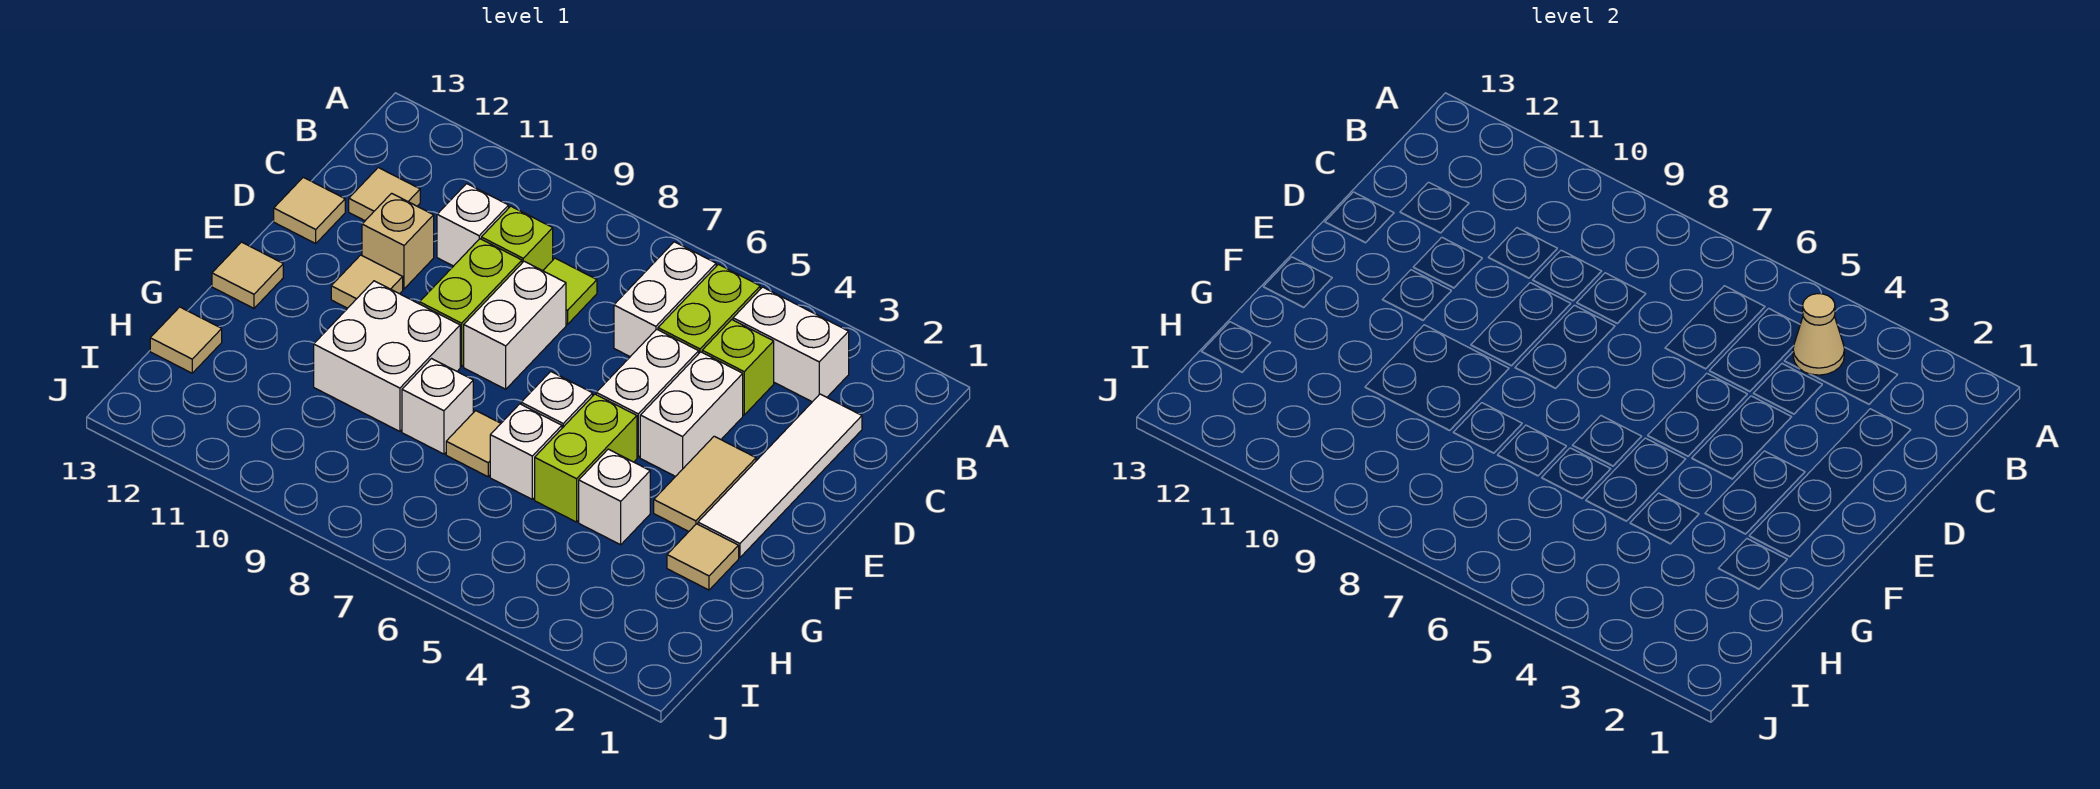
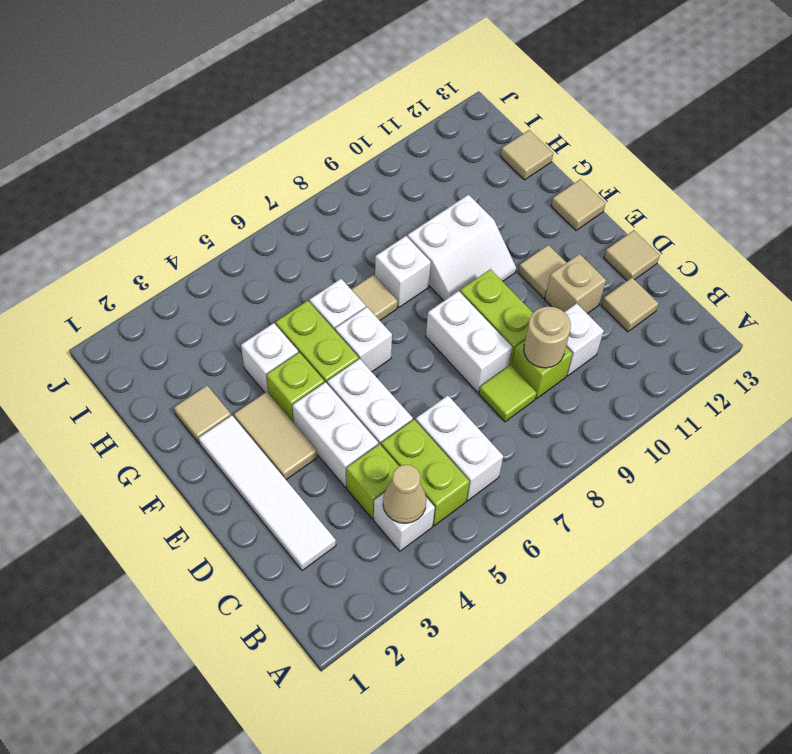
white brick B3:B4 level 1 -> white brick B4 level 1
none -> tan round brick C9 level 2
none -> lime brick F4 level 1
white brick F9:G10 level 1 -> white slope F9:G10 level 1 top G

